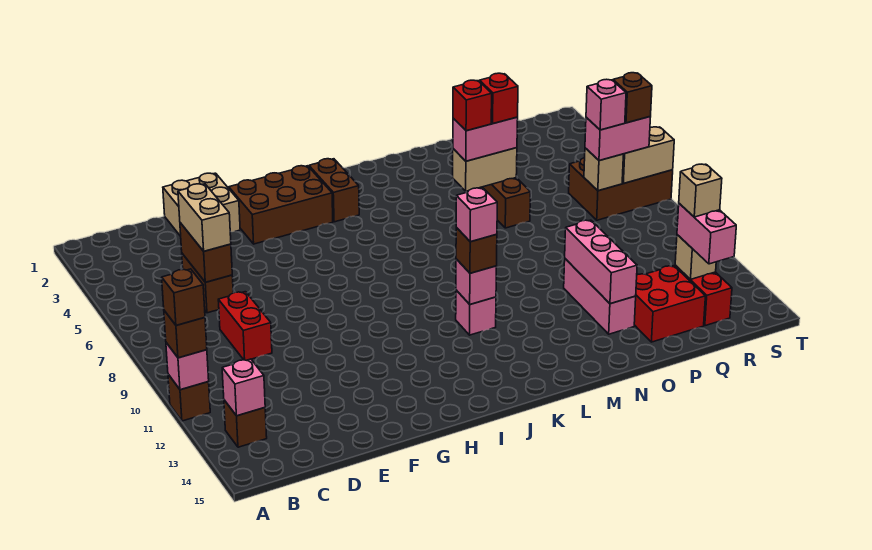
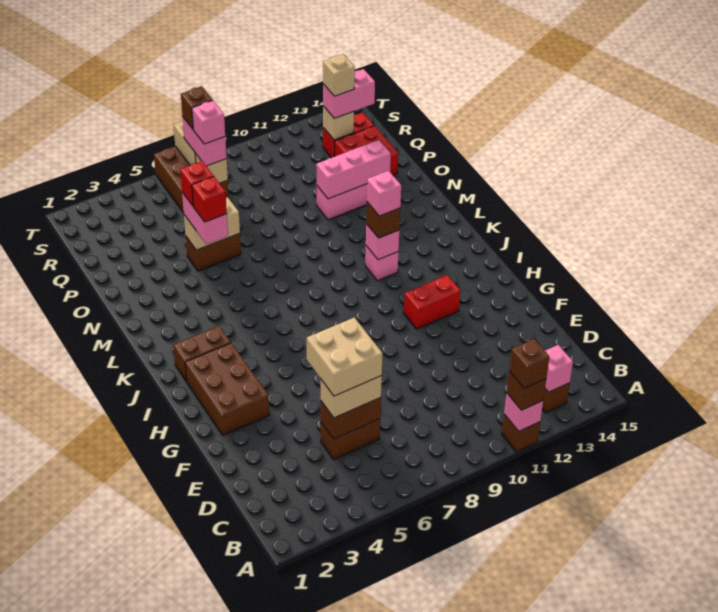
red brick D8:D9 level 1 -> red brick H11:H12 level 1
tan brick E1:F2 level 1 -> tan brick D5:E6 level 4
tan brick N5:O5 level 2 -> tan brick O5:O6 level 2

